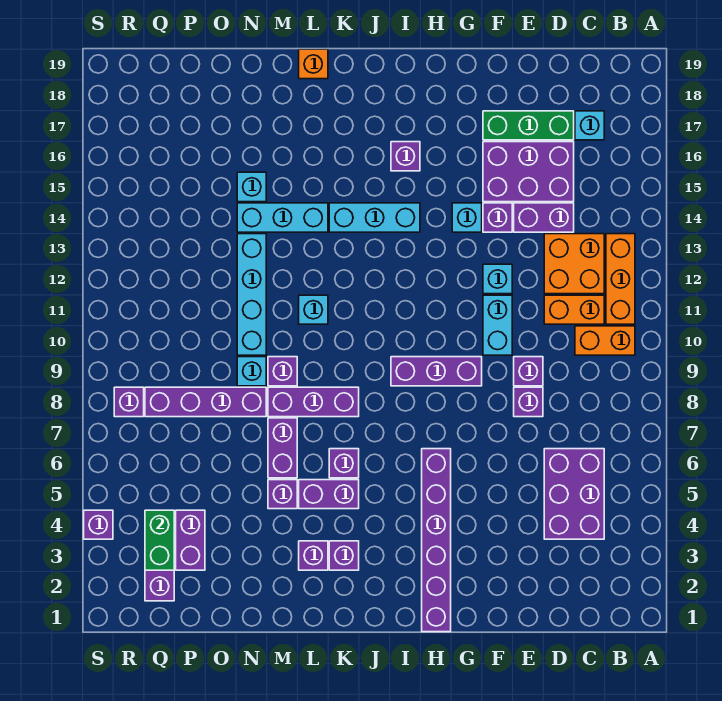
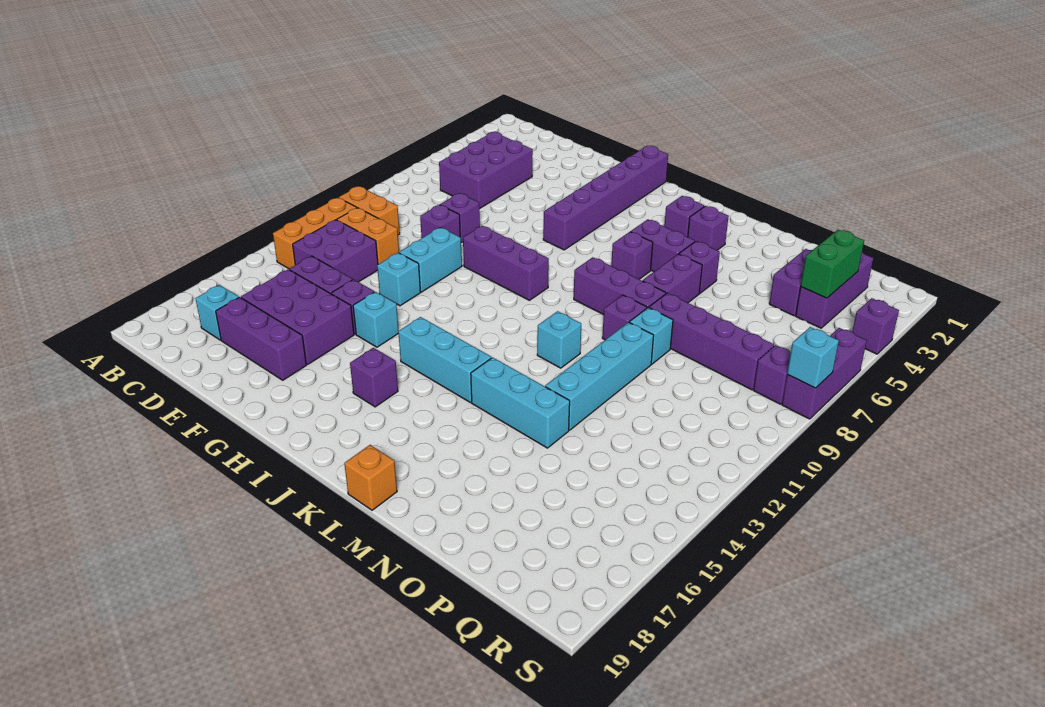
orange brick C12:D13 level 1 -> purple brick C12:D13 level 1
green brick D17:F17 level 1 -> purple brick D17:F17 level 1
cyan brick N15 level 1 -> cyan brick S8 level 2
none -> purple brick S6:S8 level 1

